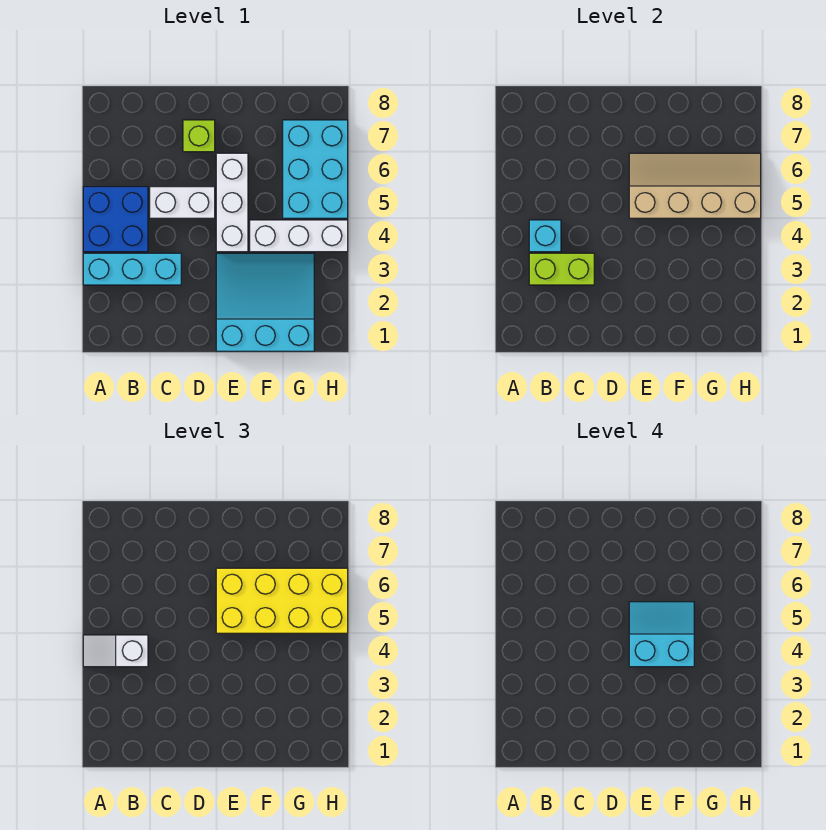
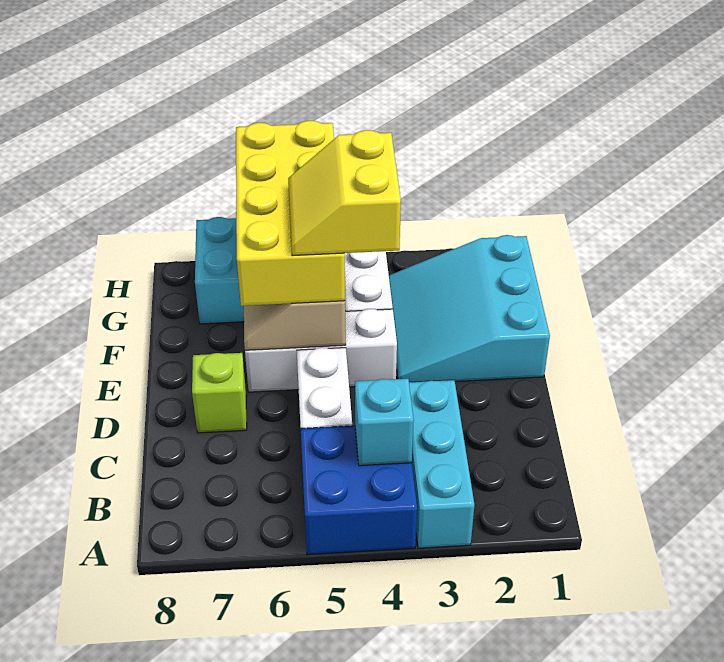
white slope A4:B4 level 3 top B -> none
lime brick B3:C3 level 2 -> none
cyan slope E4:F5 level 4 top 4 -> yellow slope E4:F5 level 4 top 4

